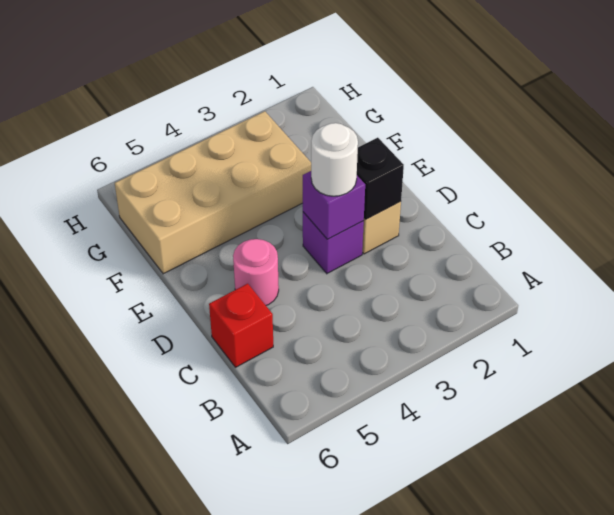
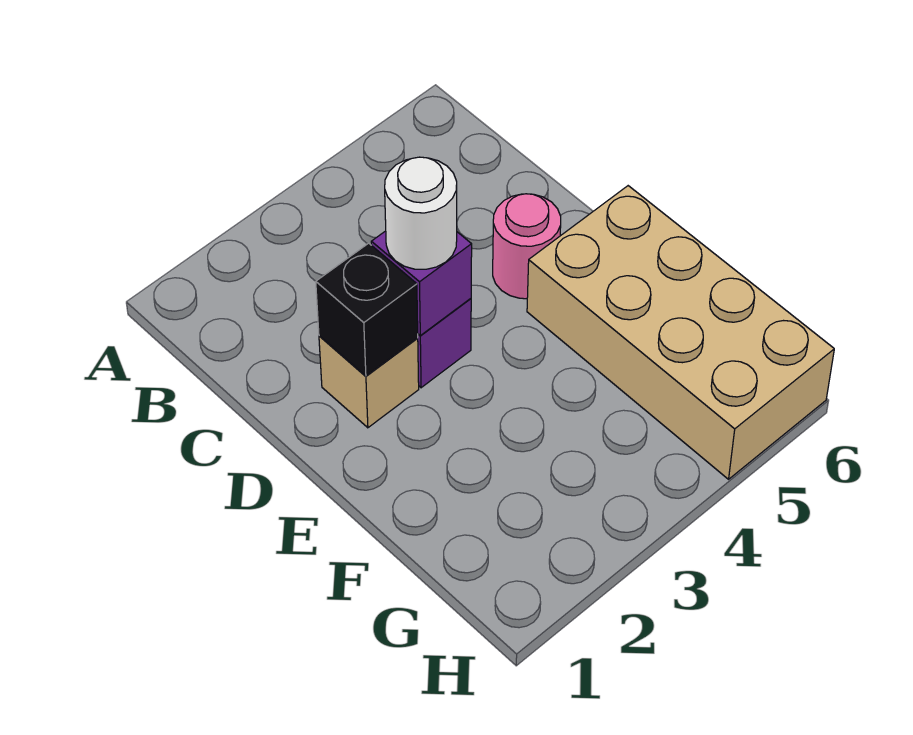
red brick C6 level 1 -> none
tan brick F3:G6 level 1 -> tan brick E5:H6 level 1

